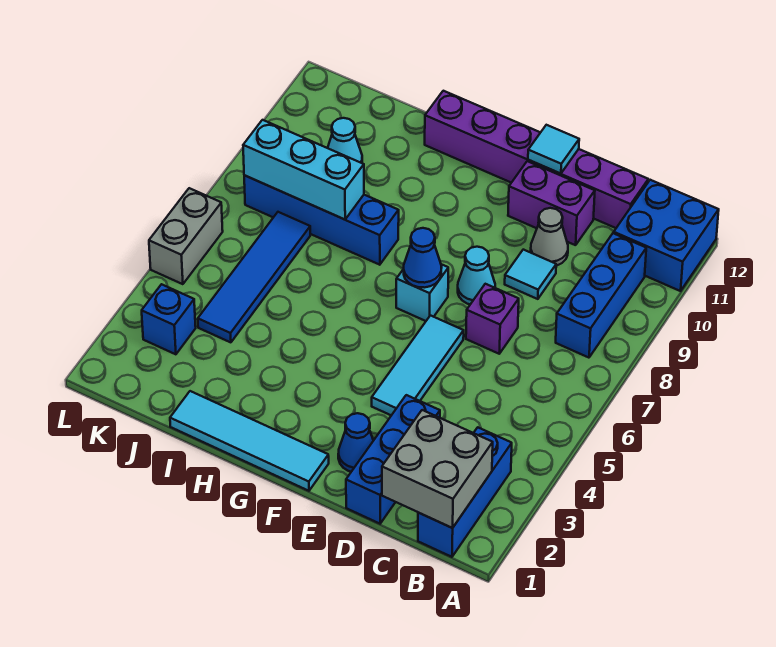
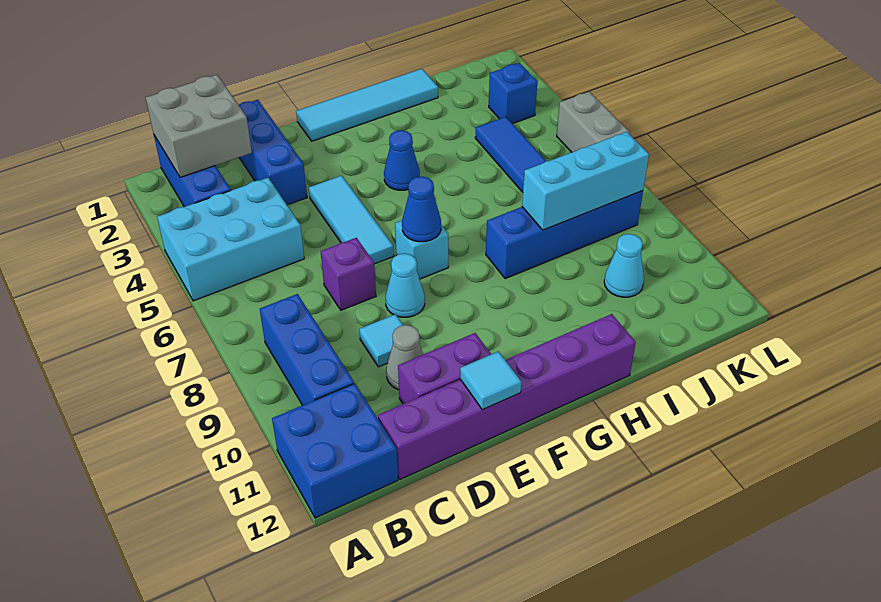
none -> cyan brick A4:C5 level 1
blue cone E2 level 1 -> blue cone G4 level 1

